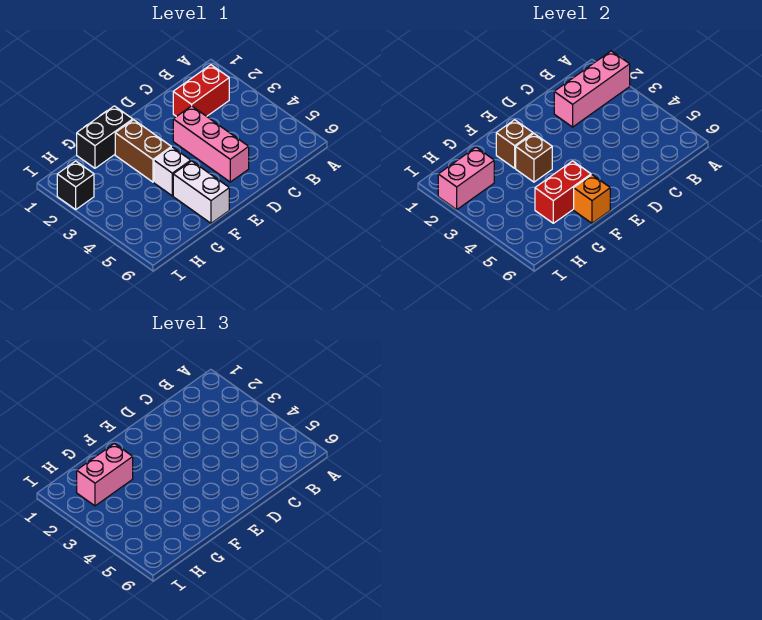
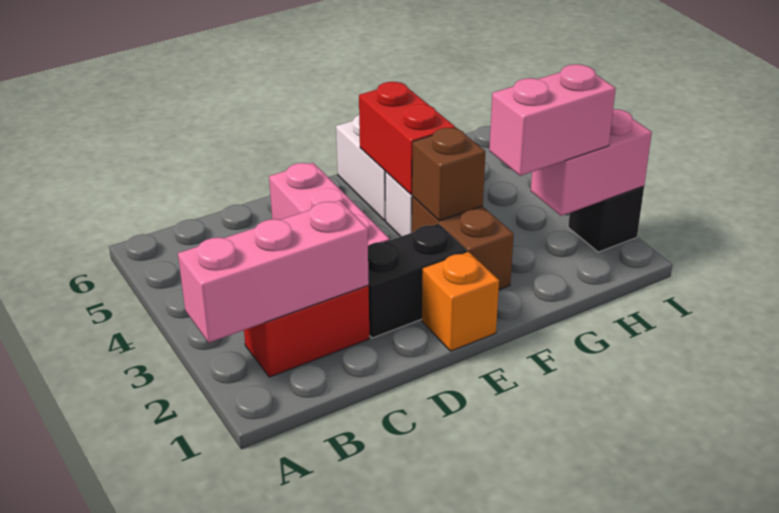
black brick F1:G1 level 1 -> black brick D2:E2 level 1
brown brick F2 level 2 -> none
red brick F5:G5 level 2 -> red brick F4:F5 level 2
orange brick F6 level 2 -> orange brick E1 level 1

